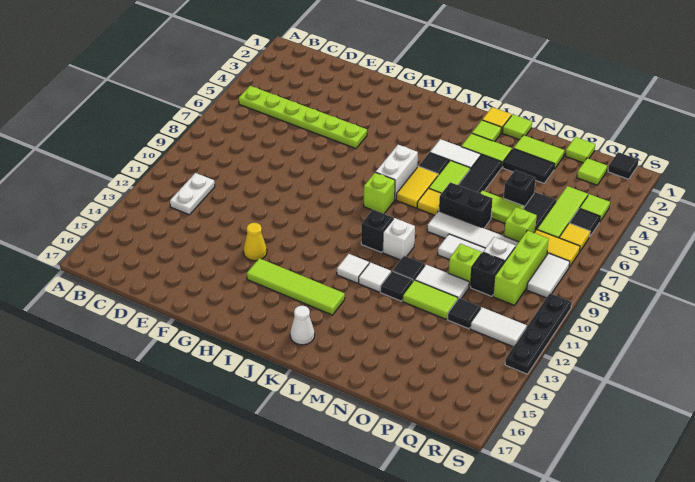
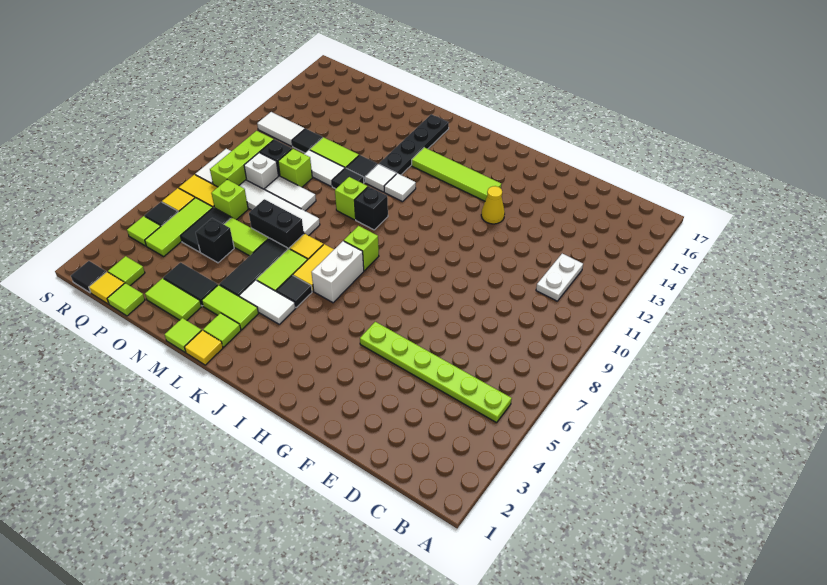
white cone K16 level 1 -> none
white brick L10 level 1 -> lime brick L10 level 1
none -> yellow tile Q1 level 1
black plate S10:S13 level 1 -> black plate L13:L16 level 1

